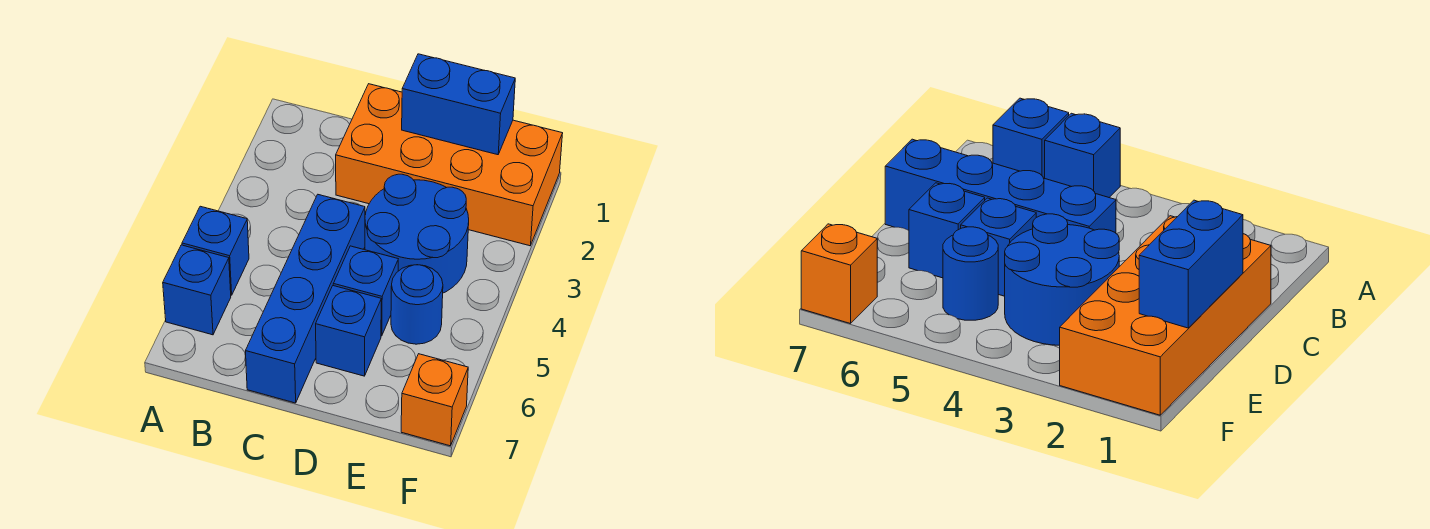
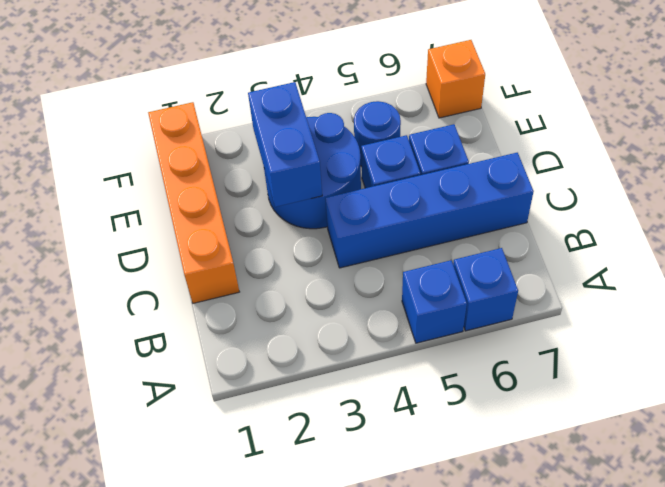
orange brick C1:F2 level 1 -> orange brick C1:F1 level 1
blue brick D1:E1 level 2 -> blue brick D3:E3 level 2

